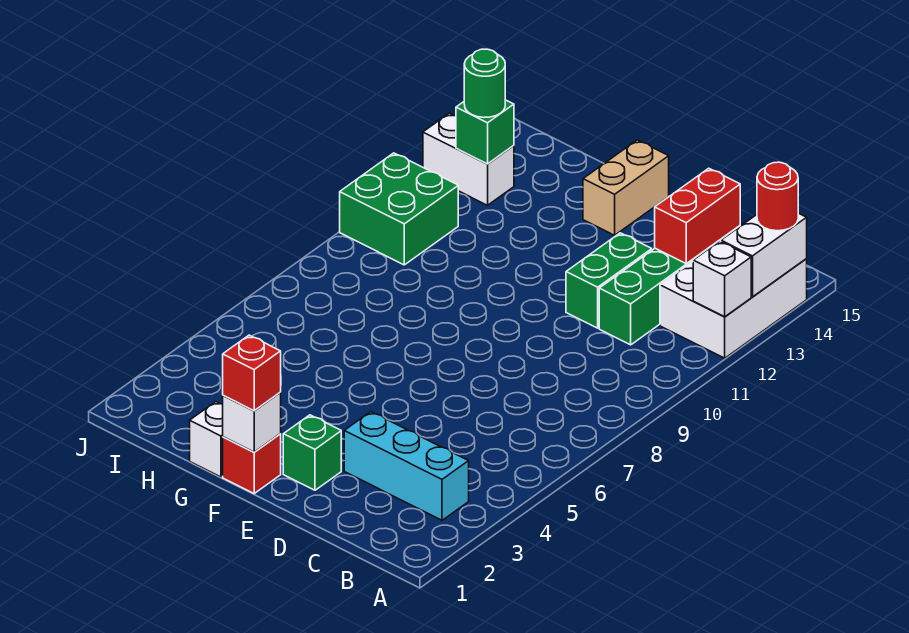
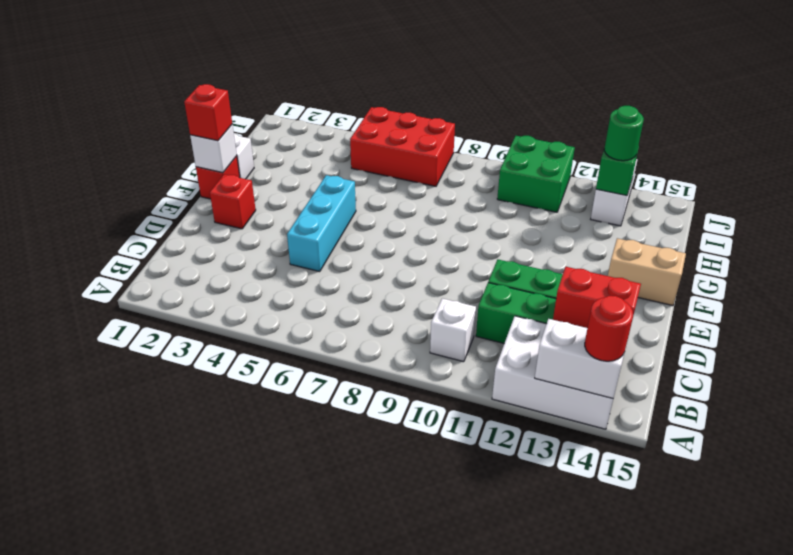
white brick A12 level 2 -> white brick B10 level 1
cyan brick B3:D3 level 1 -> cyan brick D5:F5 level 1
green brick E2 level 1 -> red brick E2 level 1
none -> red brick I5:J7 level 1

